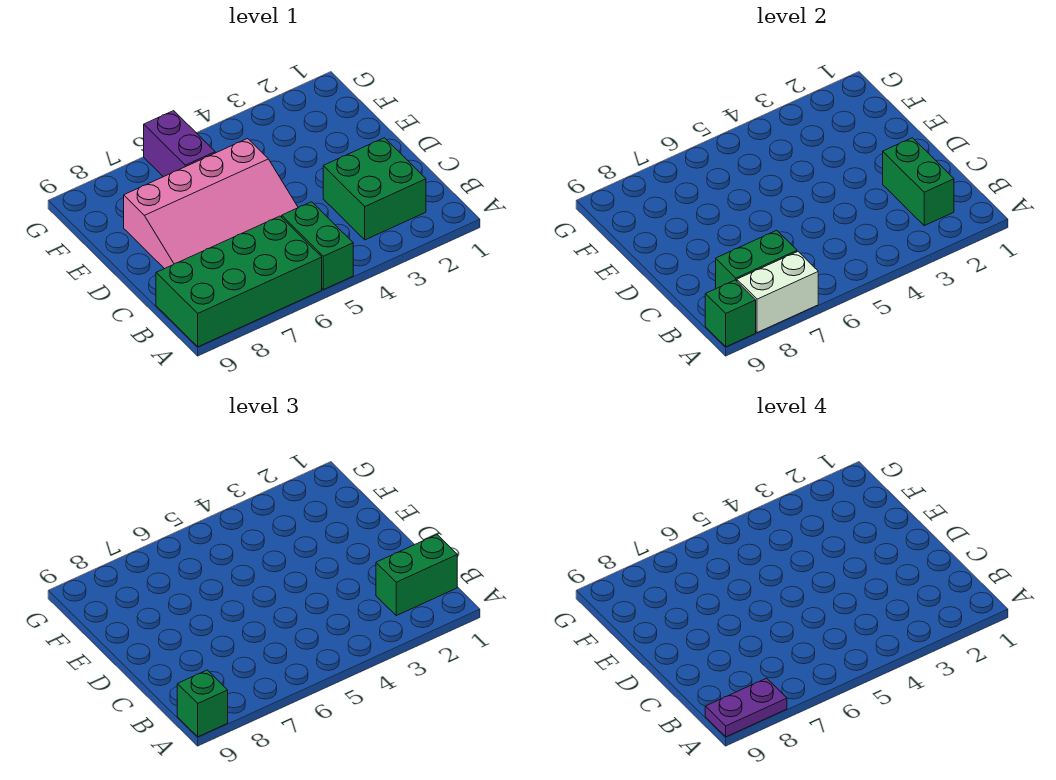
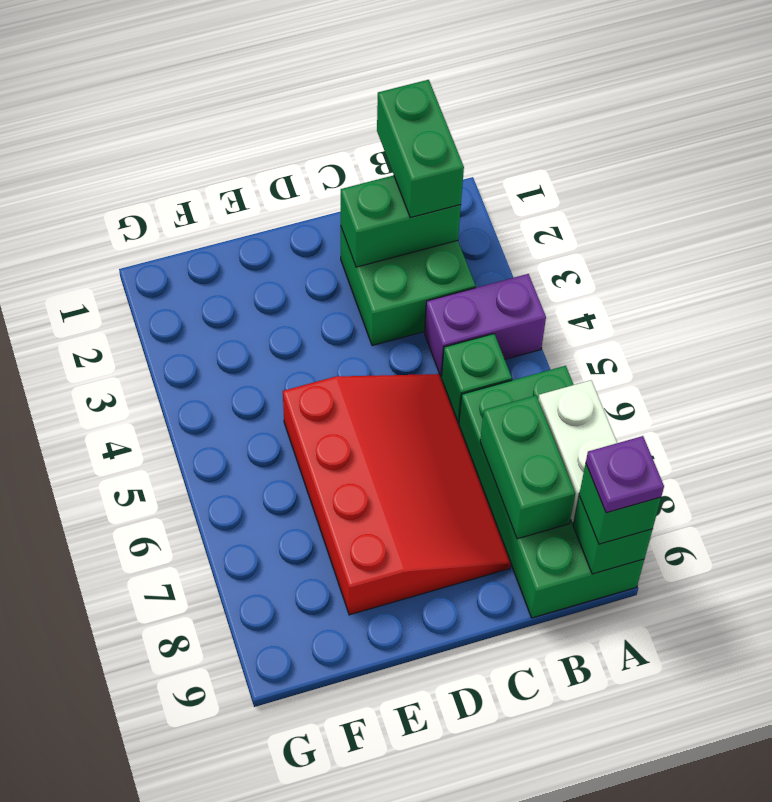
green brick A5:B5 level 1 -> green brick B5 level 1
purple plate A8:A9 level 4 -> purple plate A9 level 4
pink slope C5:E8 level 1 top E -> red slope C5:E8 level 1 top E
purple brick F6:G6 level 1 -> purple brick A4:B4 level 1

